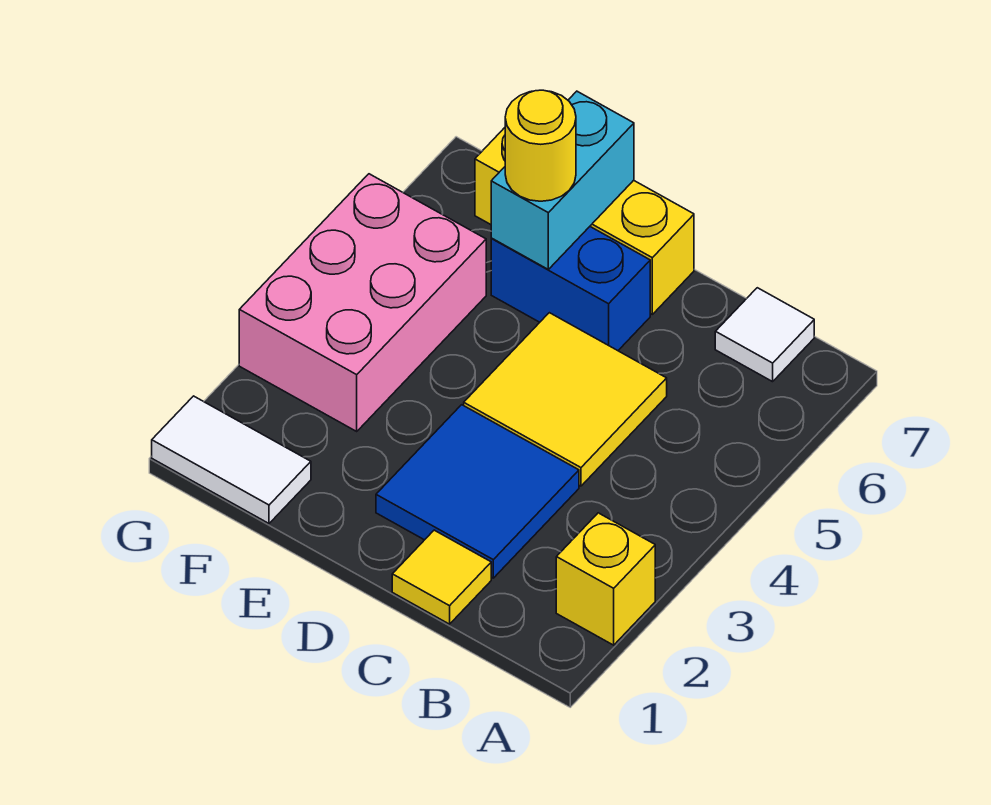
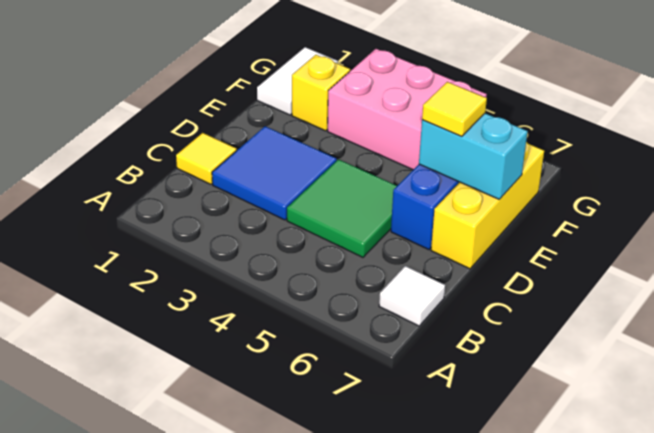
yellow brick A2 level 1 -> yellow brick F2 level 1
yellow tile C4:D5 level 1 -> green tile C4:D5 level 1
yellow round brick E6 level 3 -> yellow tile E6 level 3

